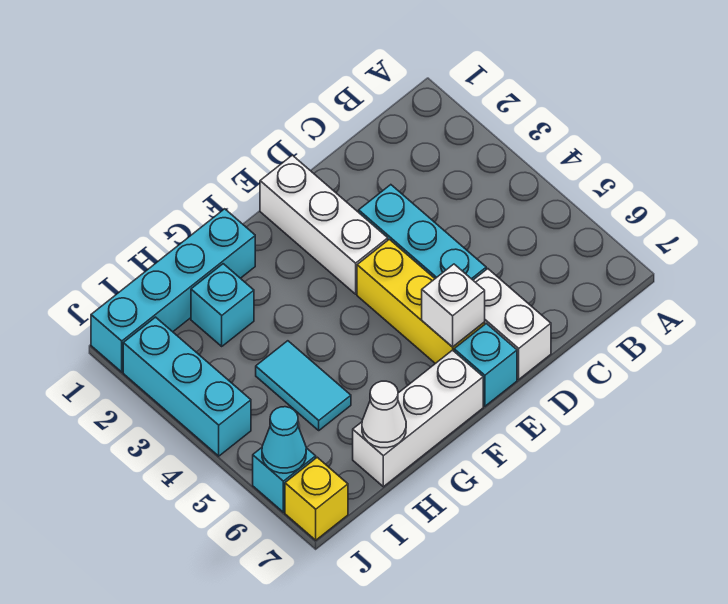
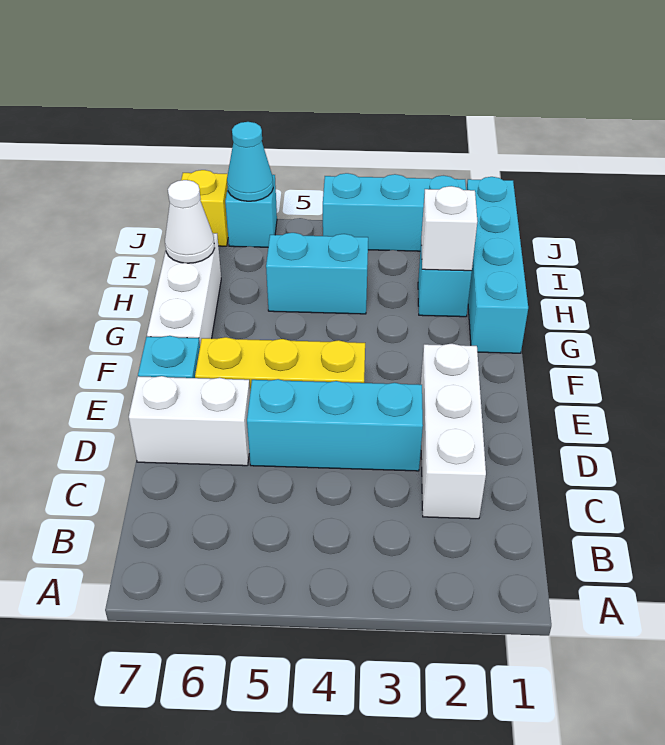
white brick E1:E3 level 1 -> white brick C2:E2 level 1
white brick E6 level 2 -> white brick H2 level 2
cyan tile H4:H5 level 1 -> cyan brick H4:H5 level 1

